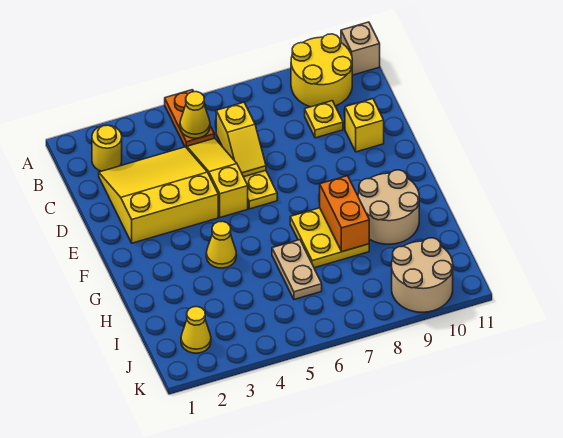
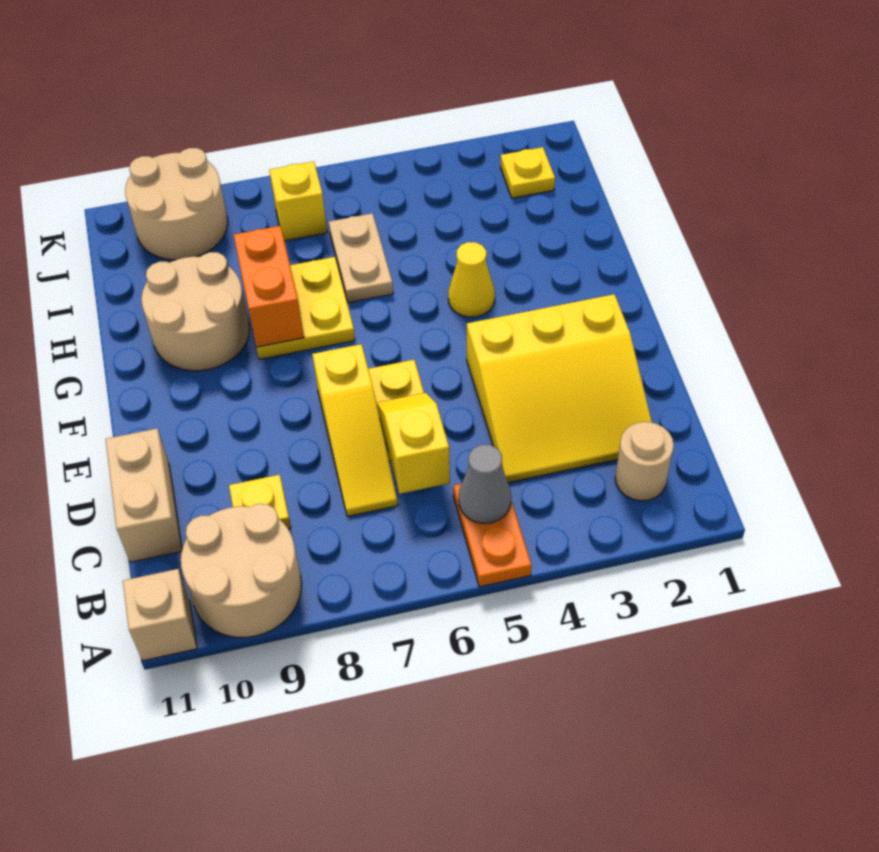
yellow round brick A9:B10 level 1 -> tan round brick A9:B10 level 1
yellow round brick B2 level 1 -> tan round brick B2 level 1
yellow cone B5 level 2 -> grey cone B5 level 2
yellow slope C5:E5 level 1 top E -> yellow slope C7:E7 level 1 top E
none -> tan brick C11:D11 level 1
yellow brick D10 level 1 -> yellow brick J7 level 1
yellow cone J2 level 1 -> yellow plate J2 level 1

